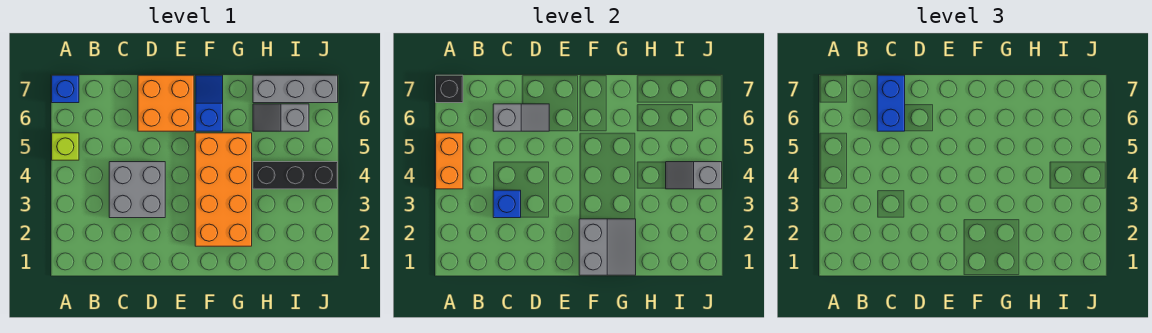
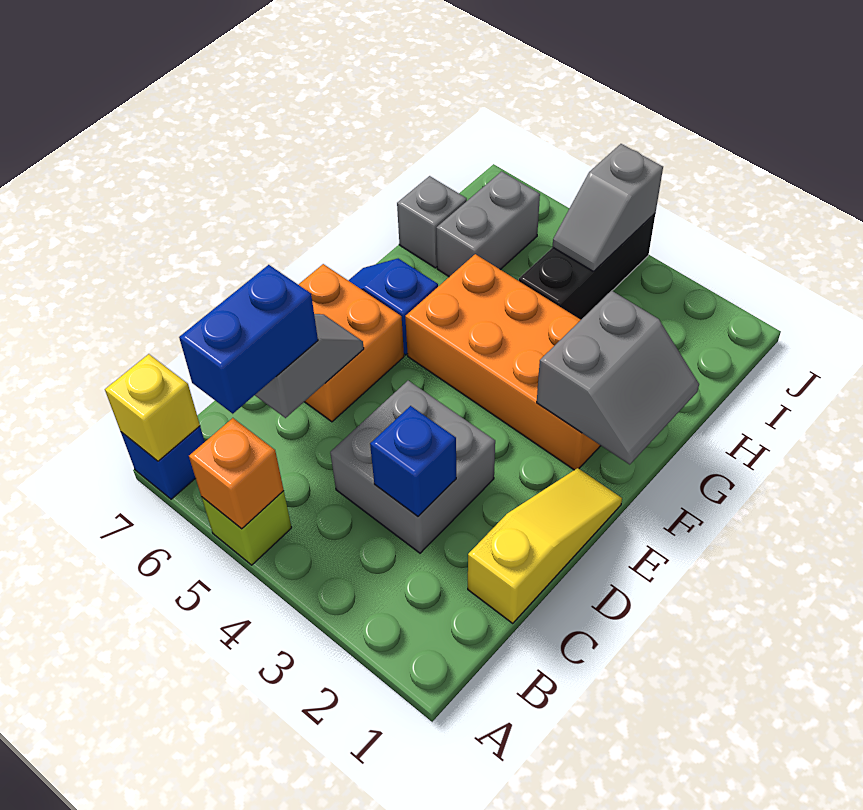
orange brick A4:A5 level 2 -> orange brick A5 level 2
black brick A7 level 2 -> yellow brick A7 level 2
none -> yellow slope C1:E1 level 1 top C
blue brick C6:C7 level 3 -> blue brick B6:C6 level 3
grey slope F1:G2 level 2 top F -> grey slope F1:G2 level 2 top 2
grey slope H6:I6 level 1 top I -> grey brick H6:I6 level 1
grey brick H7:J7 level 1 -> grey brick H7 level 1

